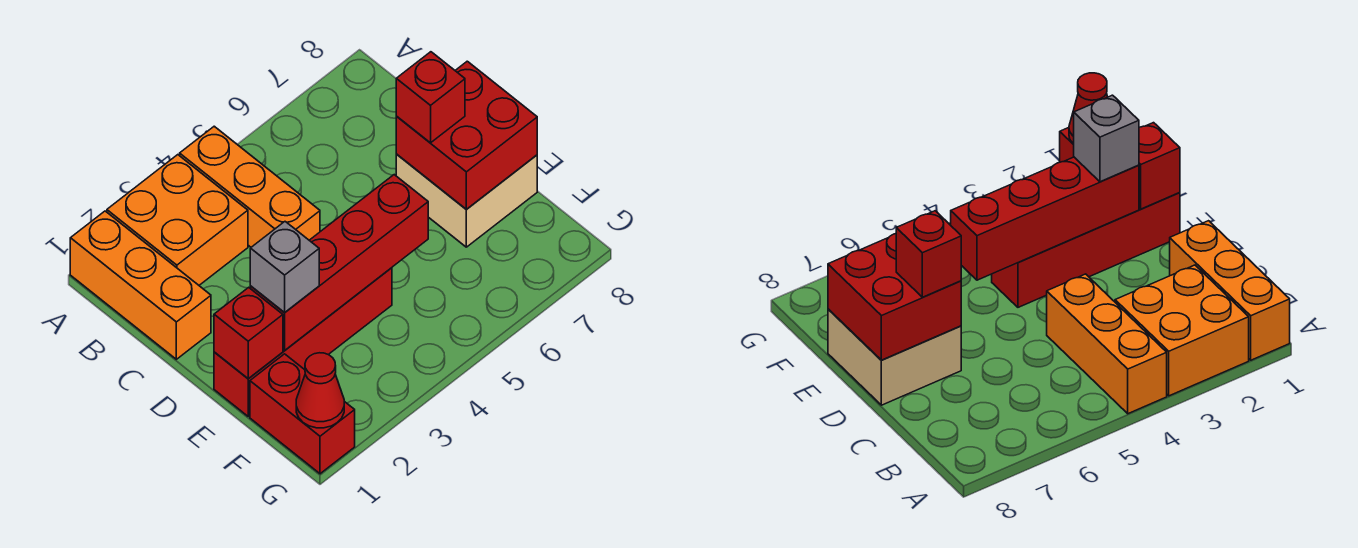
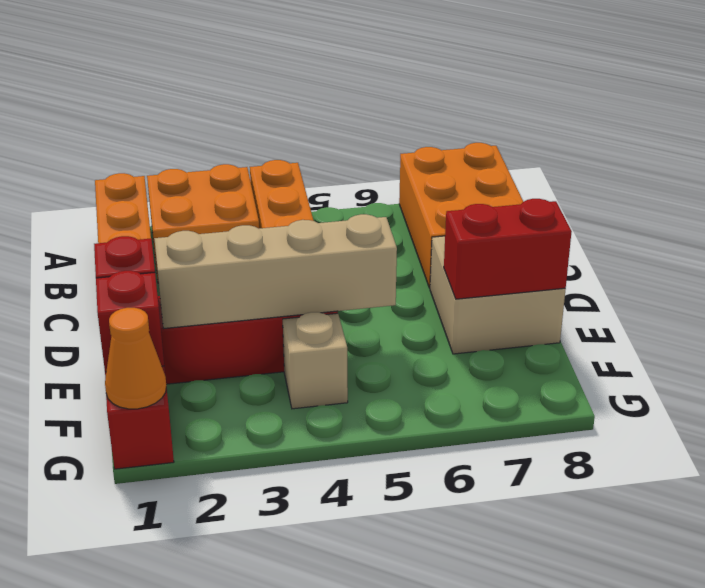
none -> orange brick A7:C8 level 1
red brick D7:E8 level 2 -> red brick E7:E8 level 2
red brick D7 level 3 -> red brick F1 level 2
red brick E2:E5 level 2 -> tan brick E2:E5 level 2
grey brick E2 level 3 -> none
none -> tan brick F4 level 1
red cone G1 level 2 -> orange cone G1 level 2

